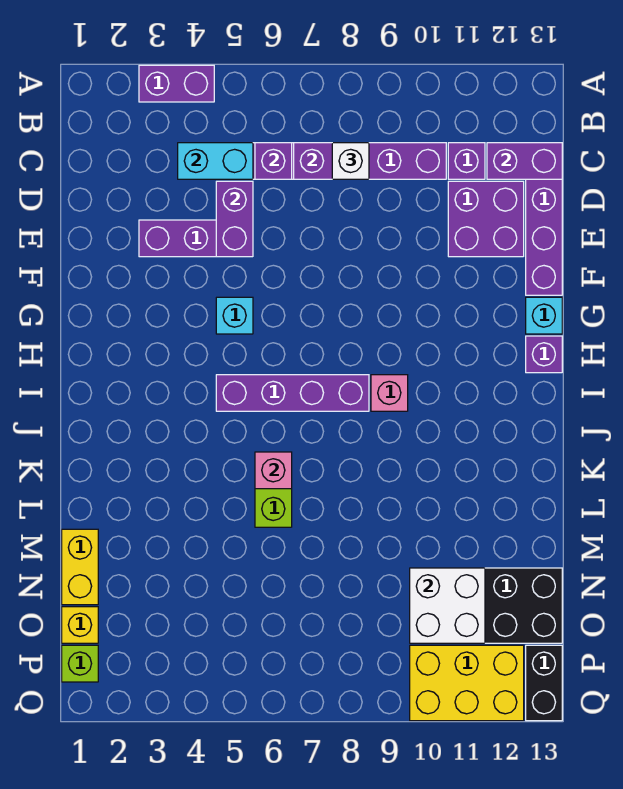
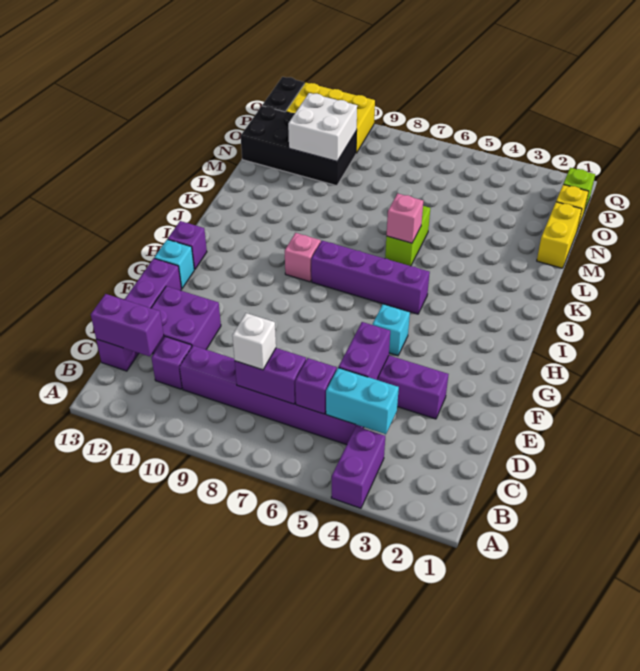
purple brick A3:A4 level 1 -> purple brick A4:B4 level 1

